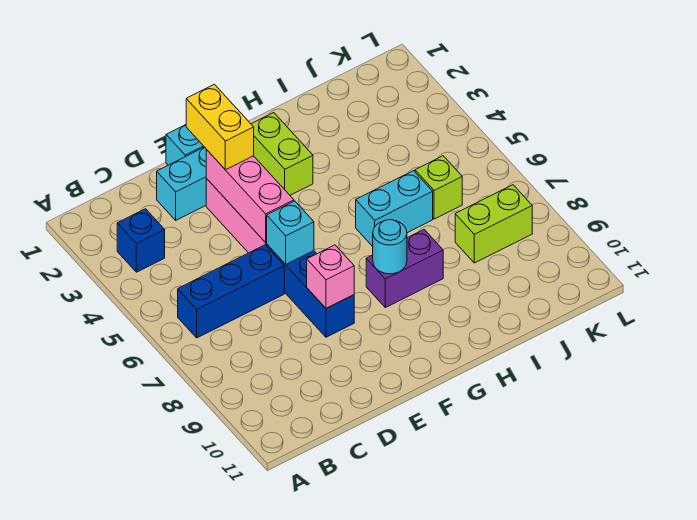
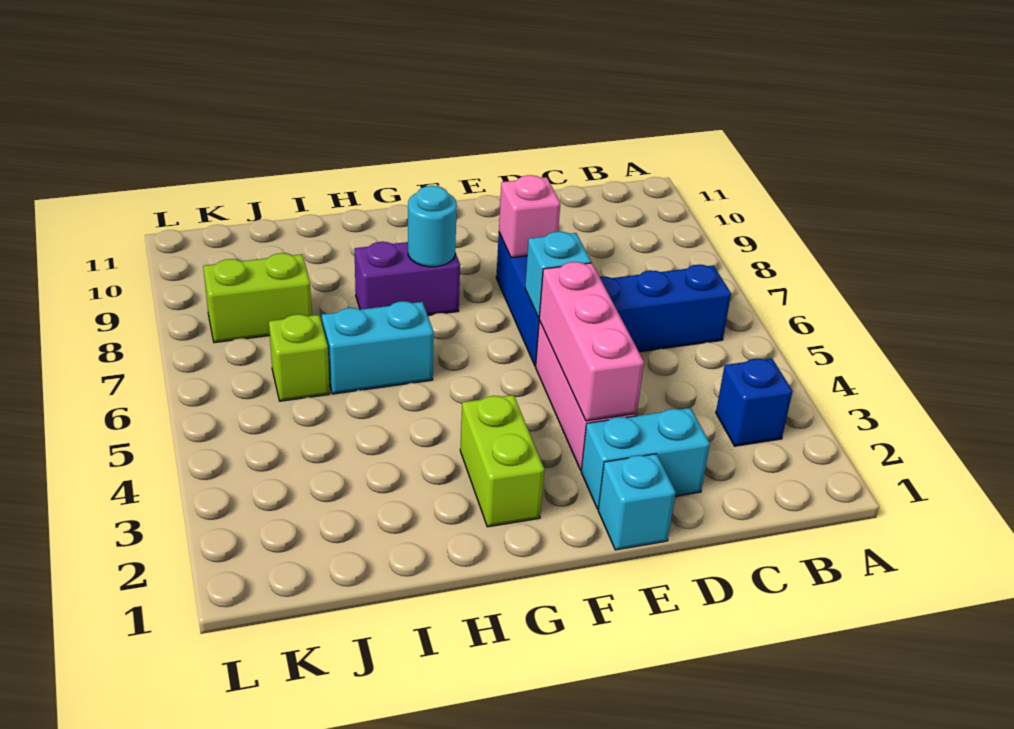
yellow brick E2:E3 level 3 -> none

